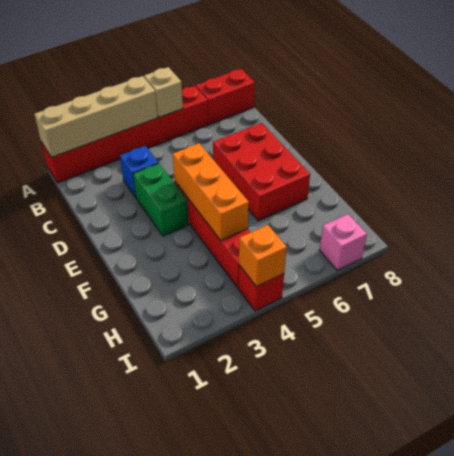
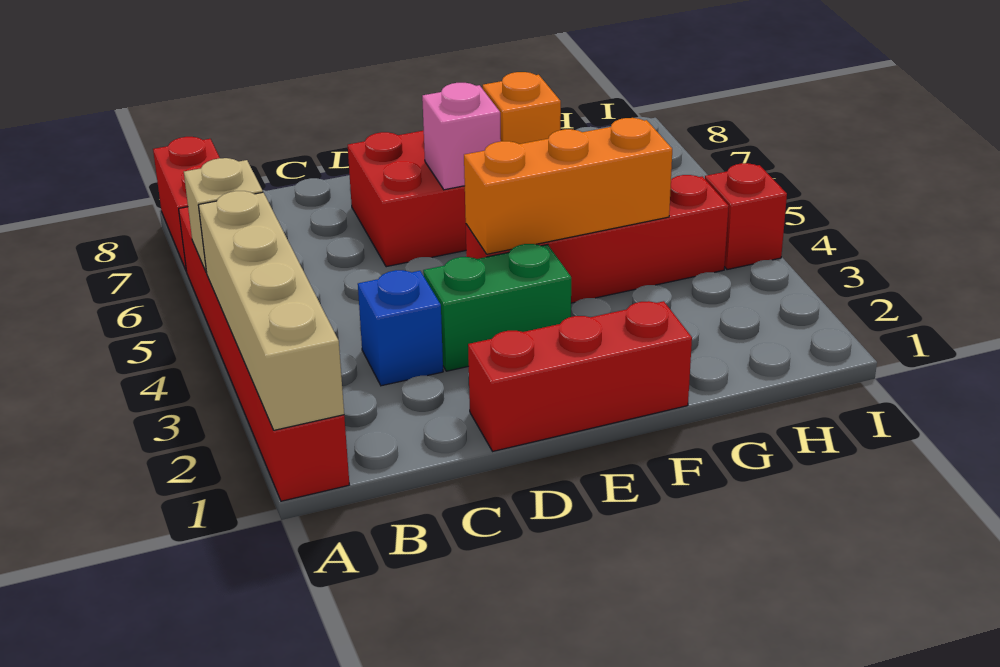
none -> red brick D1:F1 level 1
orange brick I4 level 2 -> orange brick F6 level 2
pink brick I7 level 1 -> pink brick E6 level 2

